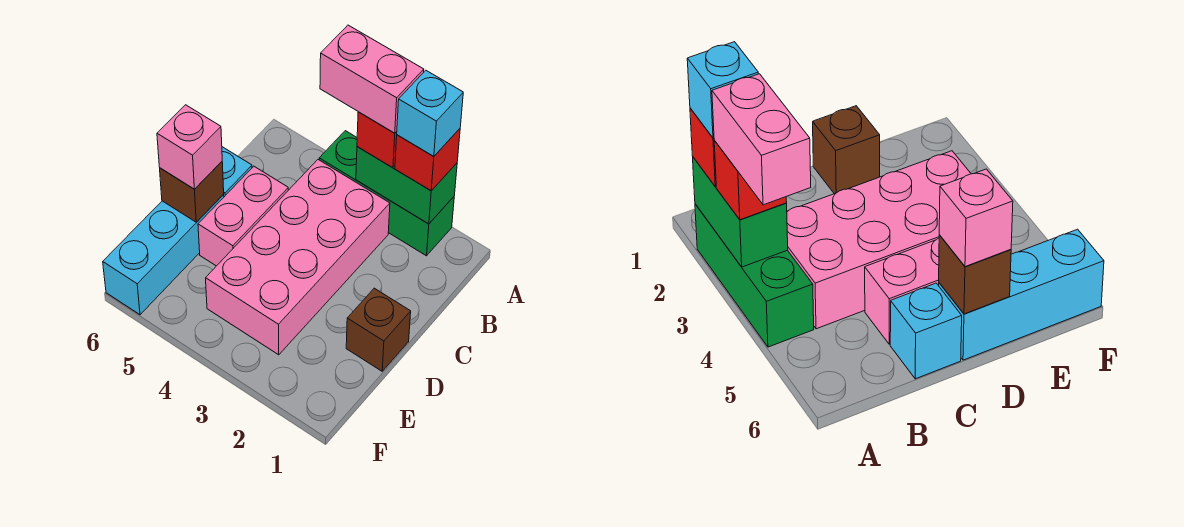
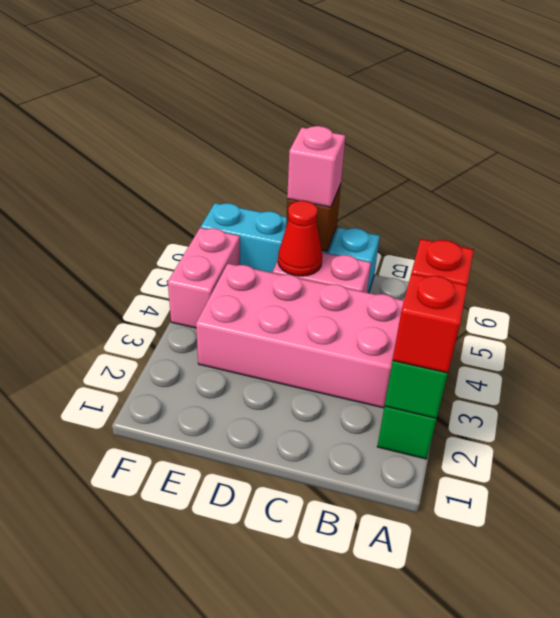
cyan brick A2 level 4 -> none
pink brick A3:A4 level 4 -> pink brick F4:F5 level 1
brown brick D1 level 1 -> none
none -> red cone D5 level 2

